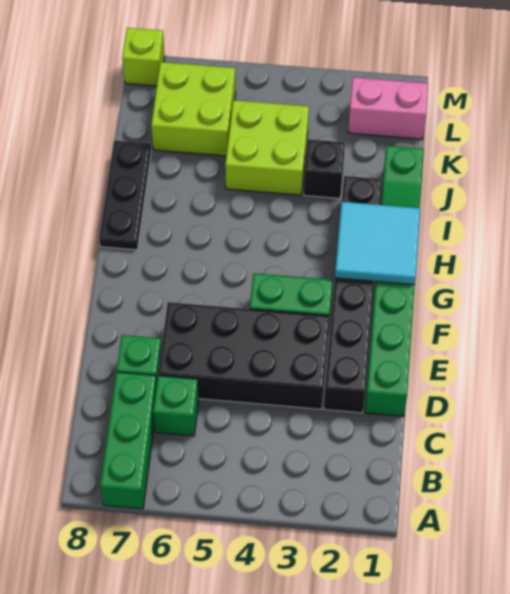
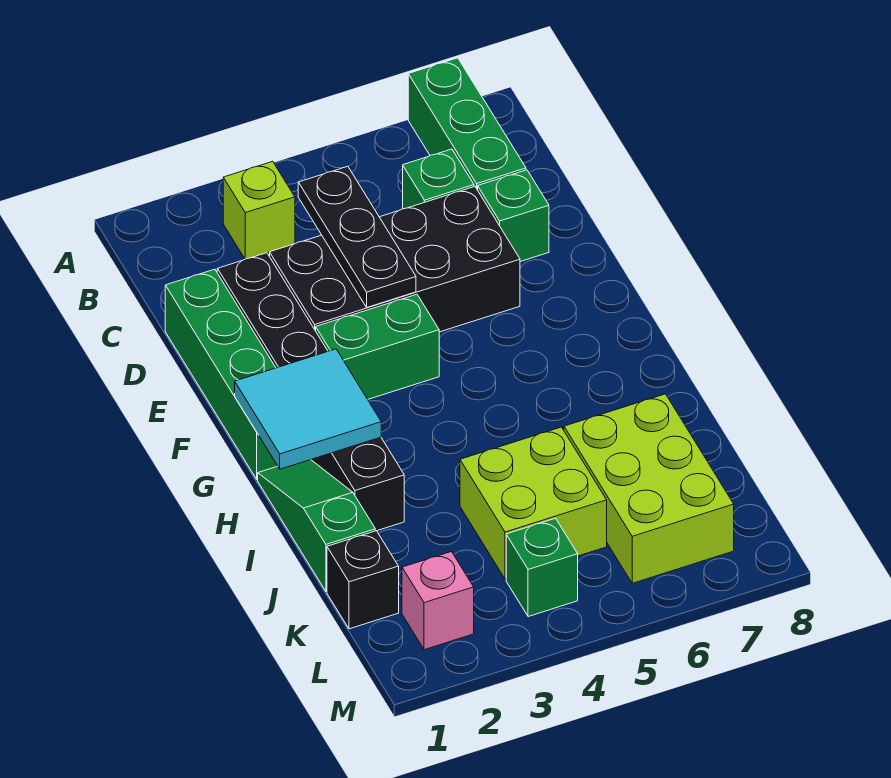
black plate H8:J8 level 1 -> black plate C4:E4 level 2
black brick J3 level 1 -> black brick K1 level 1
lime brick K6:L7 level 1 -> lime brick J6:L7 level 1
pink brick L1:L2 level 1 -> pink brick L2 level 1
none -> green brick L4 level 1
lime brick M8 level 1 -> lime brick B3 level 1

